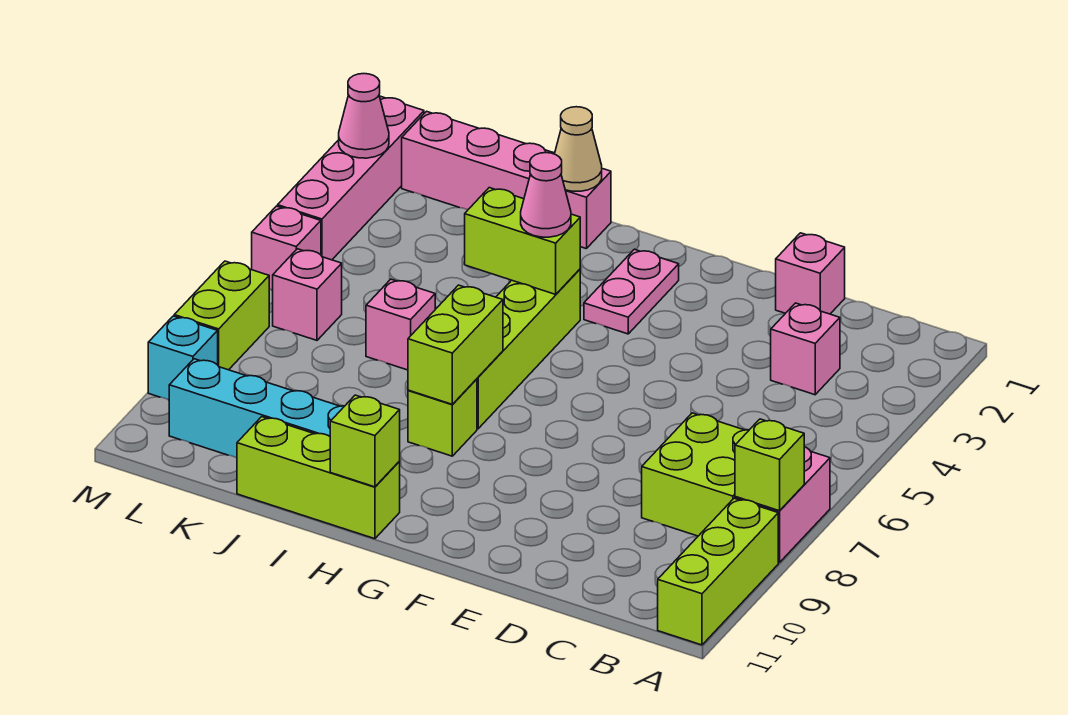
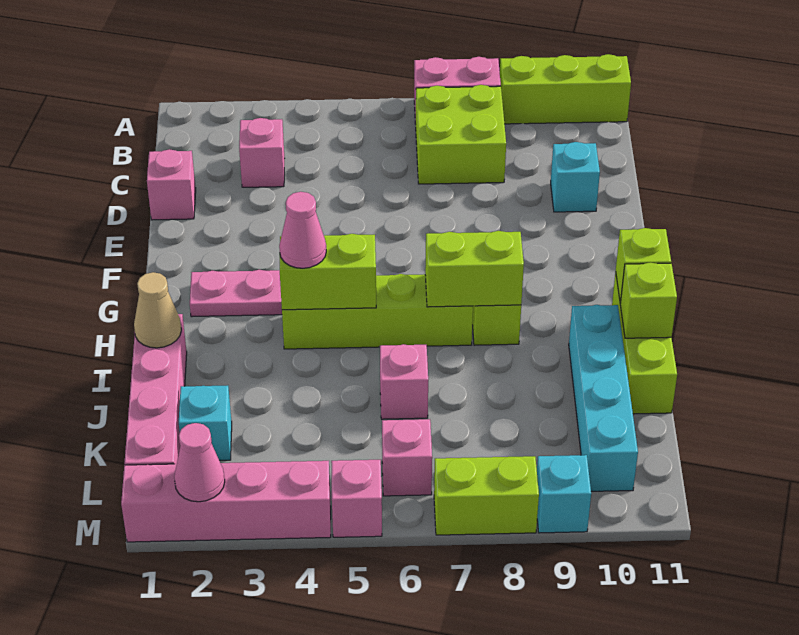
lime brick A8 level 2 -> lime brick I11 level 2
none -> cyan brick D10 level 1
lime brick H4:I4 level 2 -> lime brick H4:H5 level 2
none -> cyan brick K2 level 1

